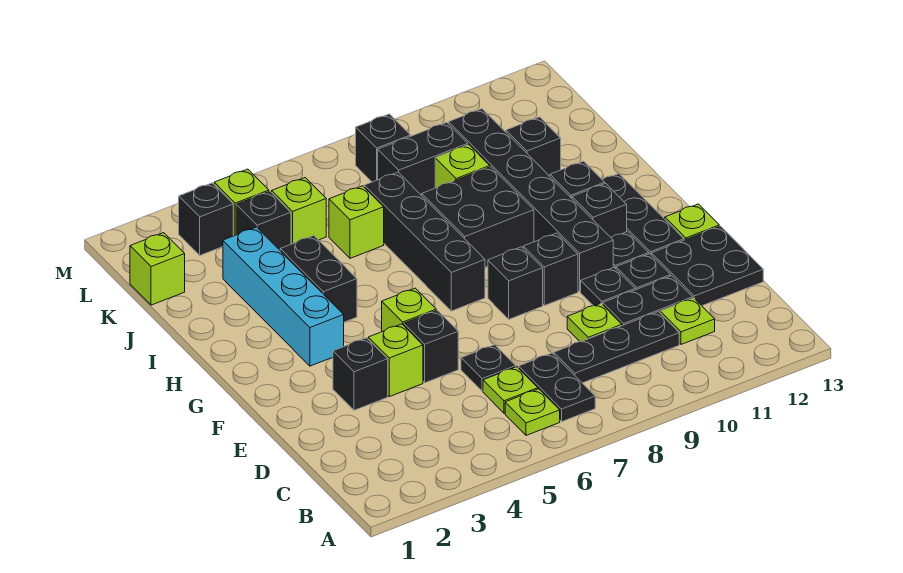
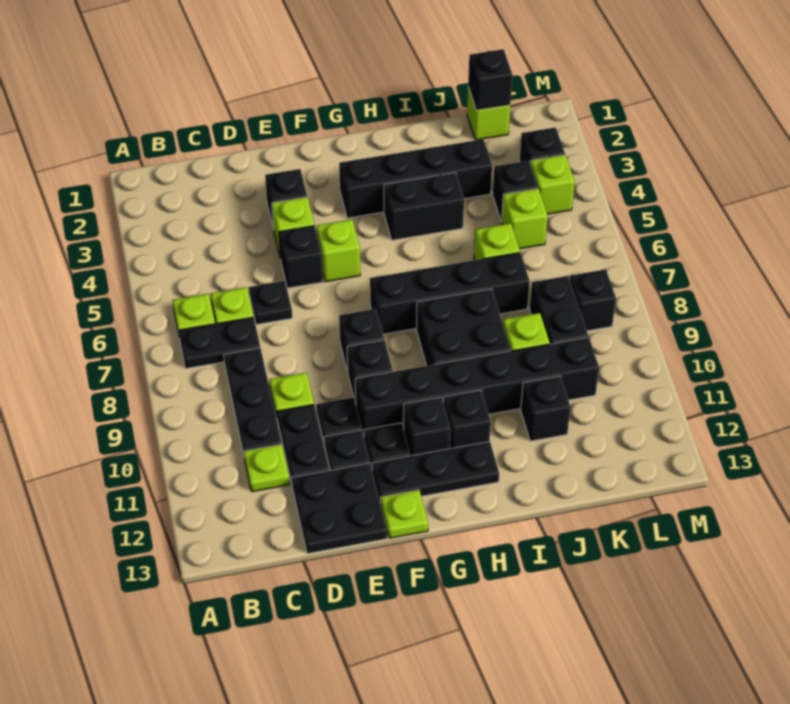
cyan brick G3:J3 level 1 -> black brick G3:J3 level 1
none -> black brick K1 level 2

